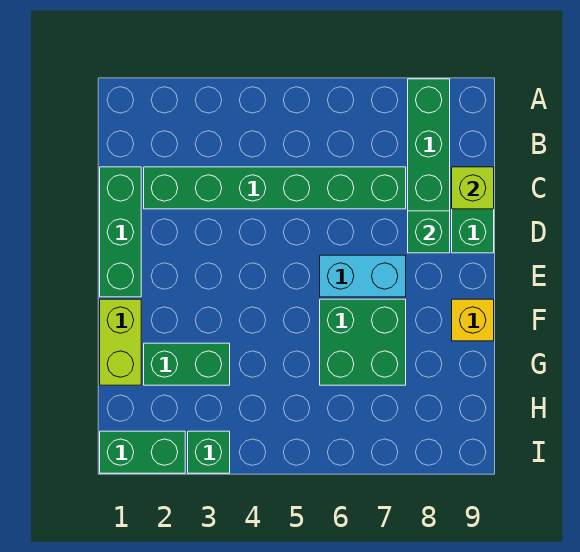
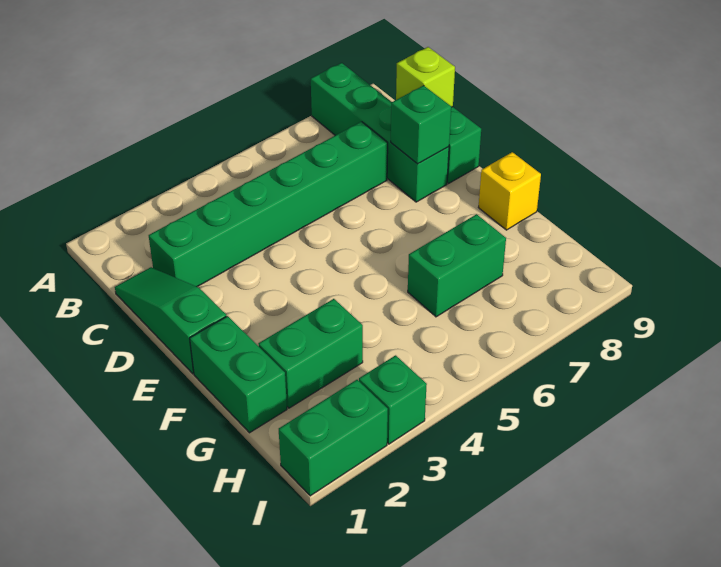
green brick C1:E1 level 1 -> green slope C1:E1 level 1 top E
cyan brick E6:E7 level 1 -> none
lime brick F1:G1 level 1 -> green brick F1:G1 level 1
green brick F6:G7 level 1 -> green brick G6:G7 level 1

